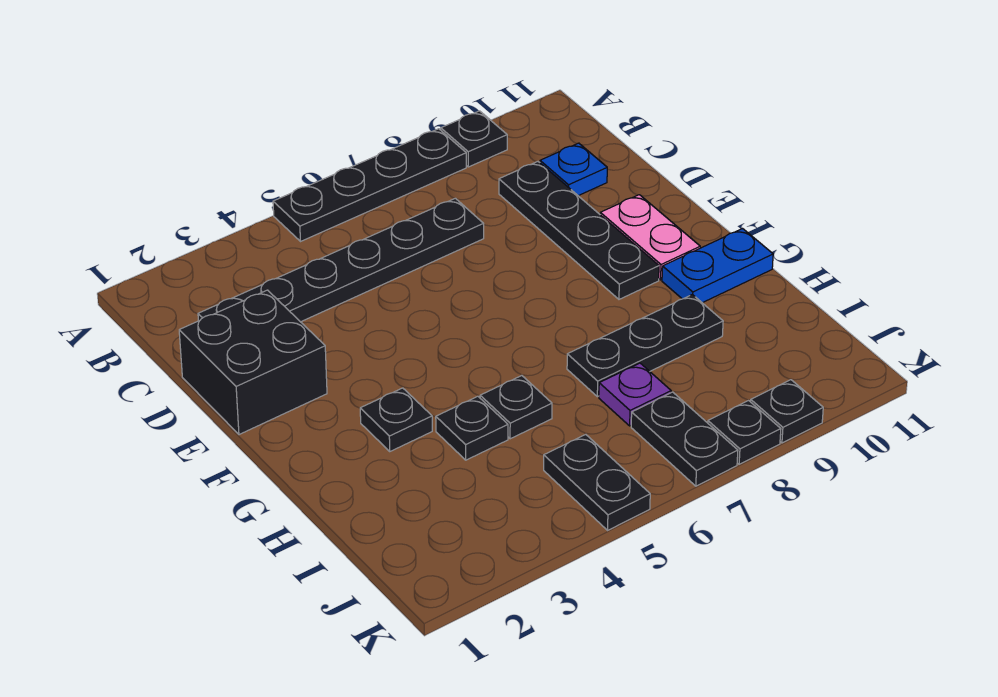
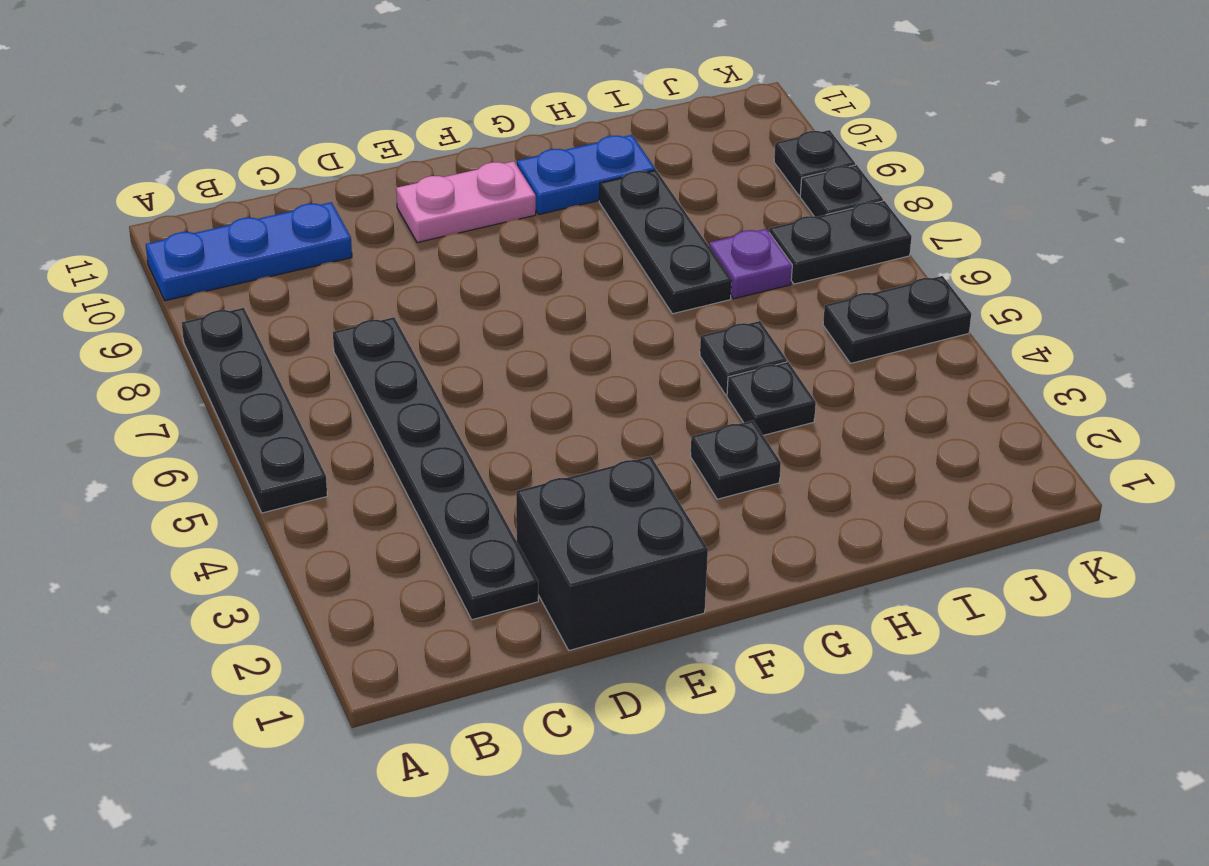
black plate A9 level 1 -> none
black plate C9:F9 level 1 -> none
blue plate C10 level 1 -> blue plate A10:C10 level 1
blue plate G10:G11 level 1 -> blue plate G10:H10 level 1

